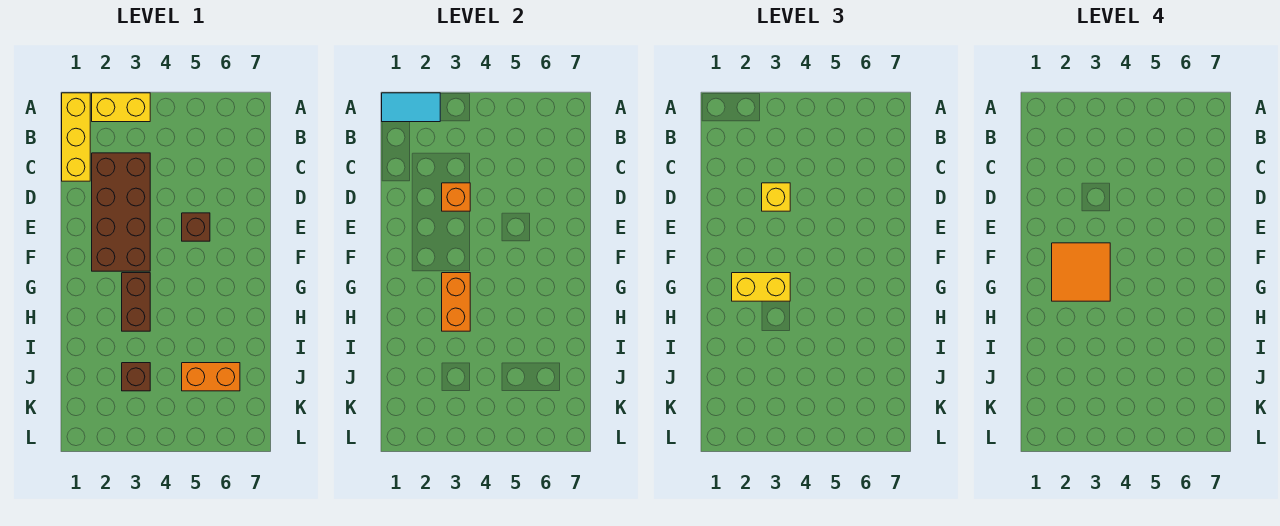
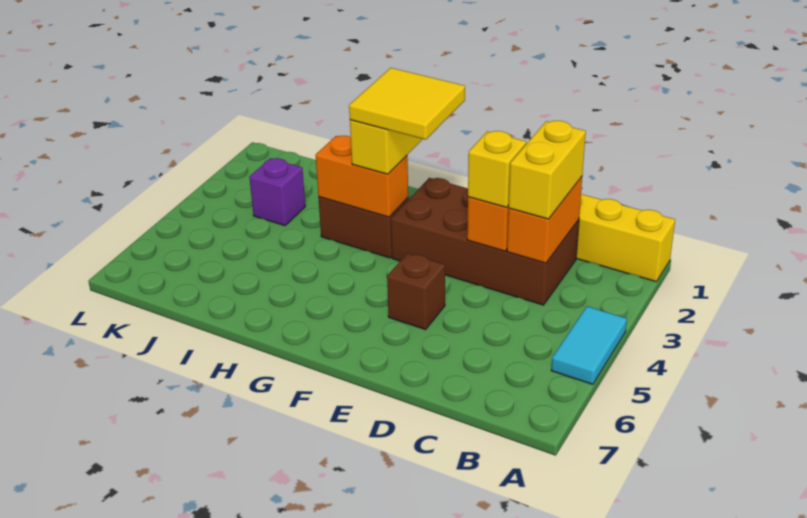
cyan tile A1:A2 level 2 -> cyan tile A4:A5 level 1
yellow brick A2:A3 level 1 -> yellow brick C2:C3 level 3
orange tile F2:G3 level 4 -> yellow tile F2:G3 level 4
brown brick J3 level 1 -> purple brick J3 level 1
orange brick J5:J6 level 1 -> orange brick C2:C3 level 2

